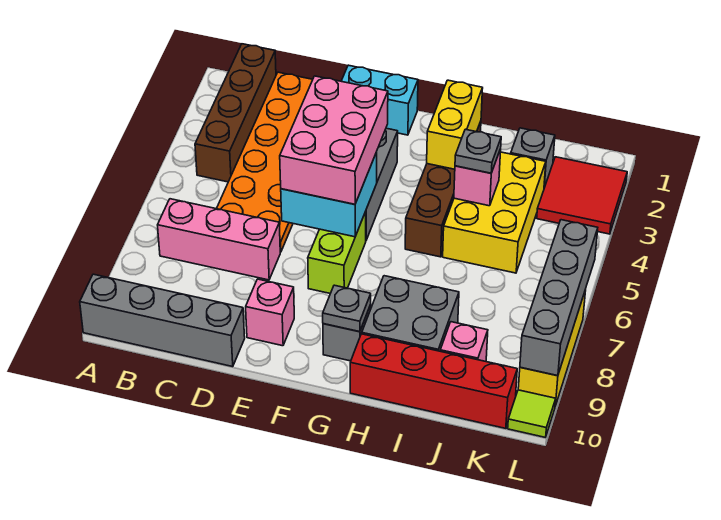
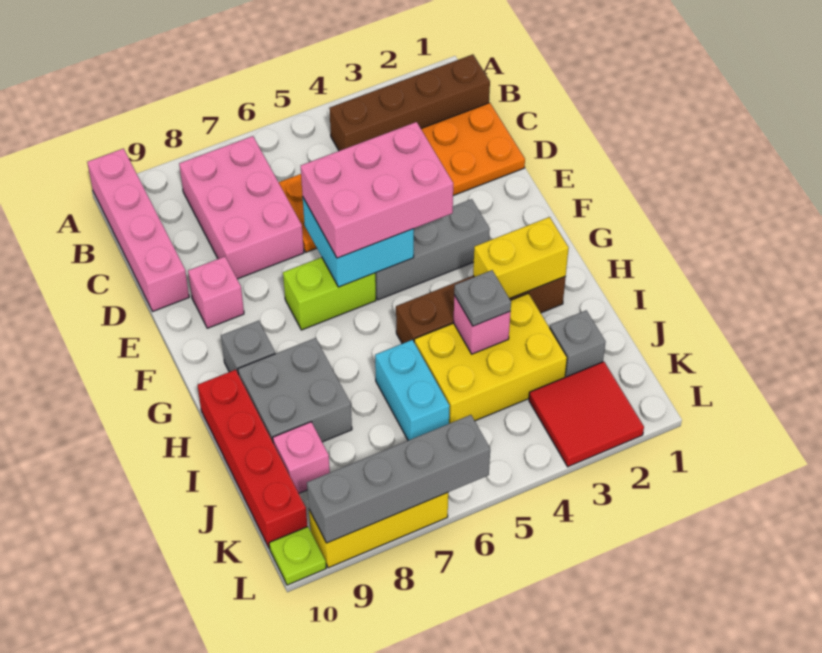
grey brick A10:D10 level 1 -> pink brick A10:D10 level 1
pink brick B7:D7 level 1 -> pink brick B7:D8 level 1
cyan brick E1:F1 level 1 -> cyan brick I6:J6 level 1
grey plate G9 level 2 -> none
lime tile L10 level 1 -> lime plate L10 level 1

